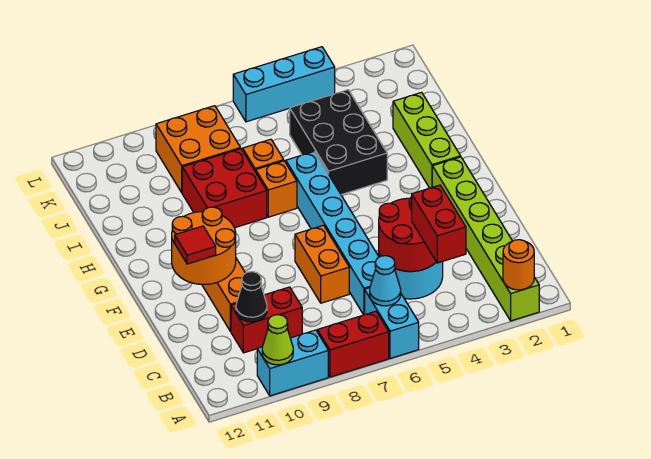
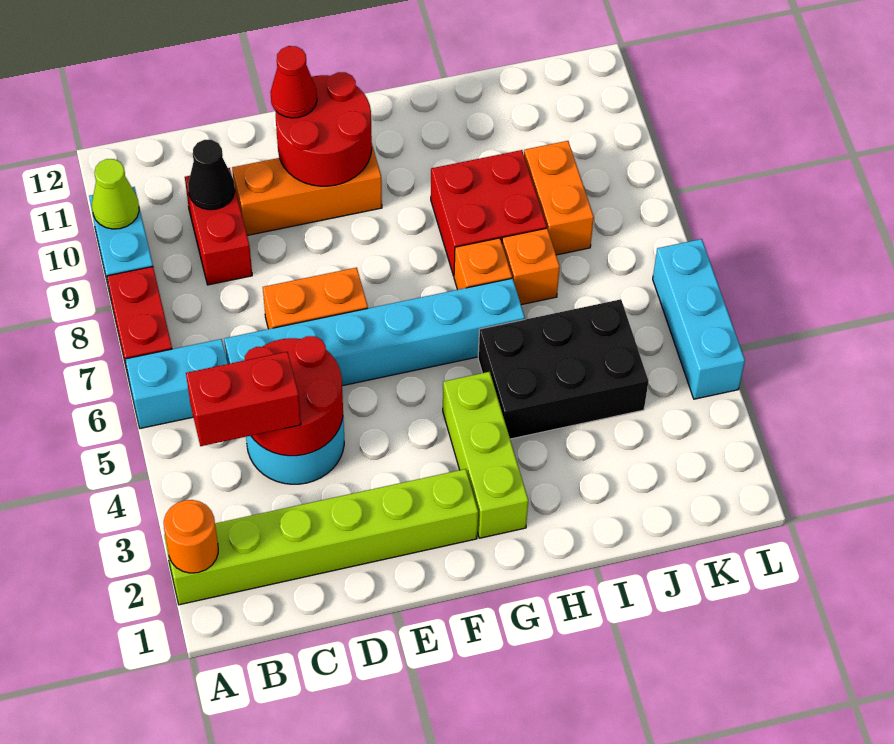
cyan cone B6 level 2 -> none
orange round brick E10:F11 level 2 -> red round brick E10:F11 level 2
red tile E11 level 3 -> red cone E11 level 3
lime brick G2:I2 level 1 -> lime brick G2:G4 level 1
orange brick J8:K9 level 1 -> orange brick J8:J9 level 1

